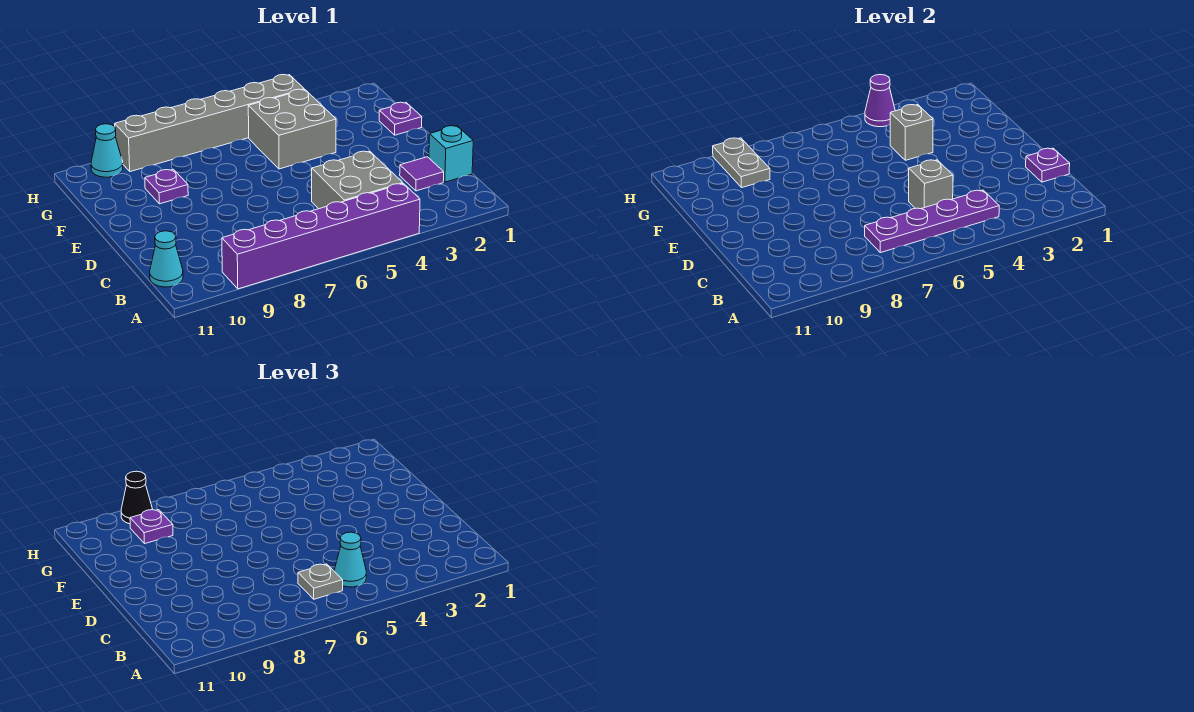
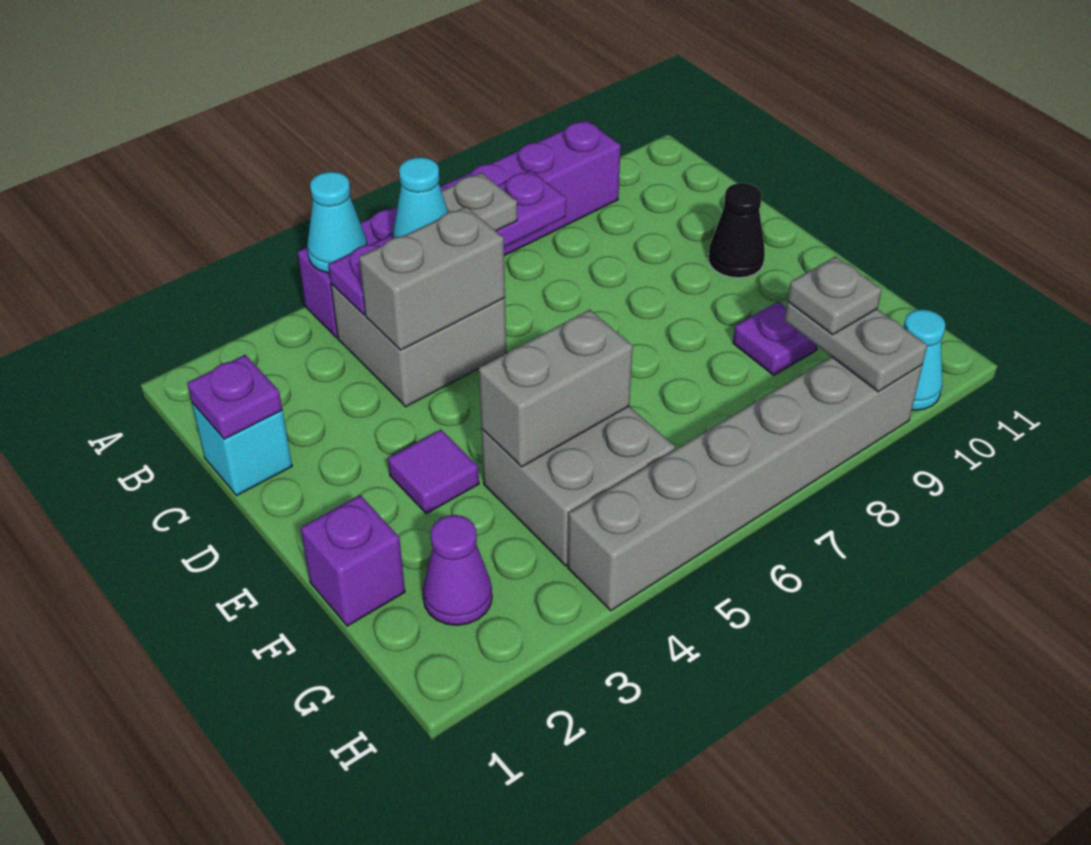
cyan cone B11 level 1 -> cyan cone A4 level 2
purple tile C2 level 1 -> purple tile E3 level 1
grey brick C5 level 2 -> grey brick C4:C5 level 2
purple plate F1 level 1 -> purple brick F1 level 1
grey brick F4 level 2 -> grey brick F4:F5 level 2
purple plate G9 level 3 -> grey plate G9 level 3
purple cone H4 level 2 -> purple cone G2 level 1
black cone H9 level 3 -> black cone D10 level 1

